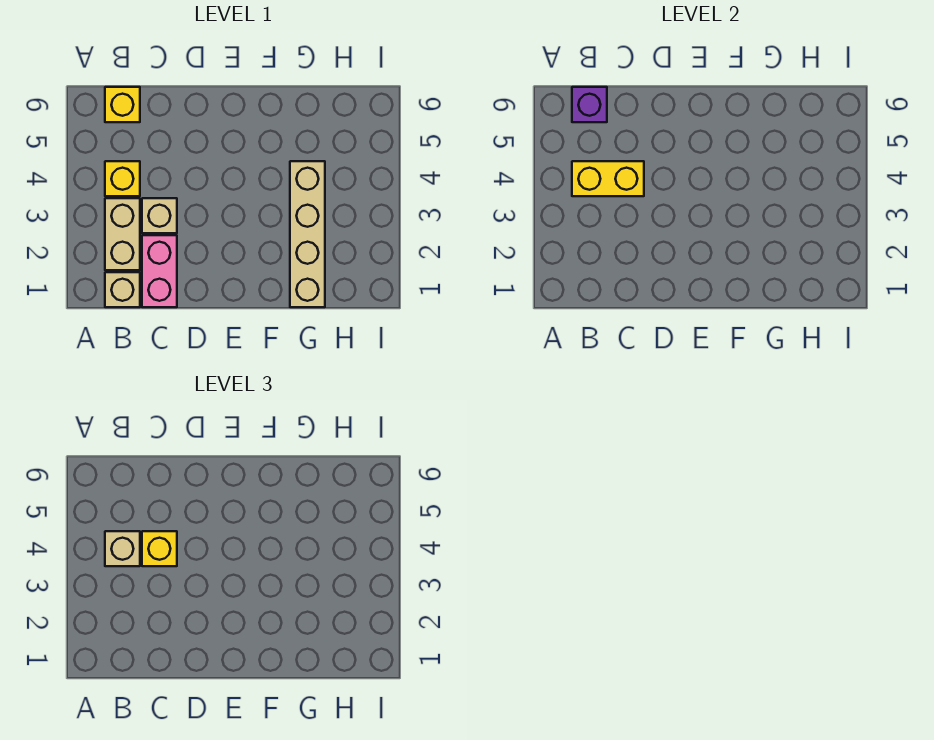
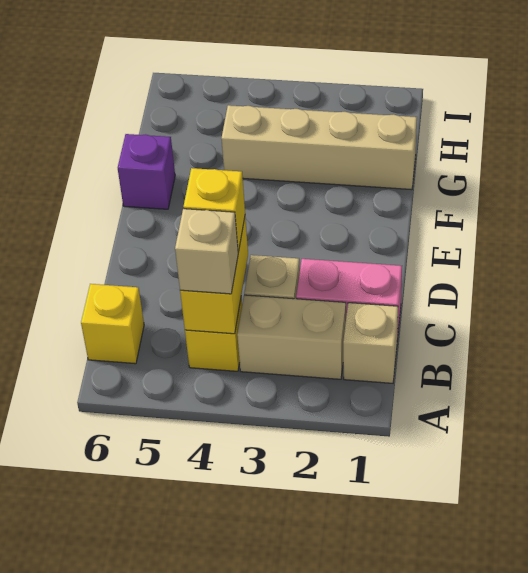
purple brick B6 level 2 -> purple brick F6 level 1

